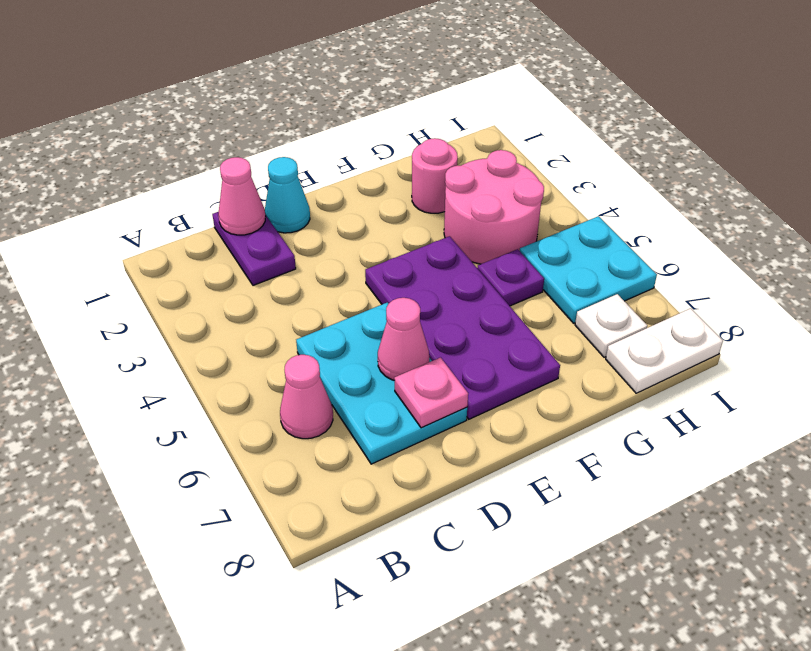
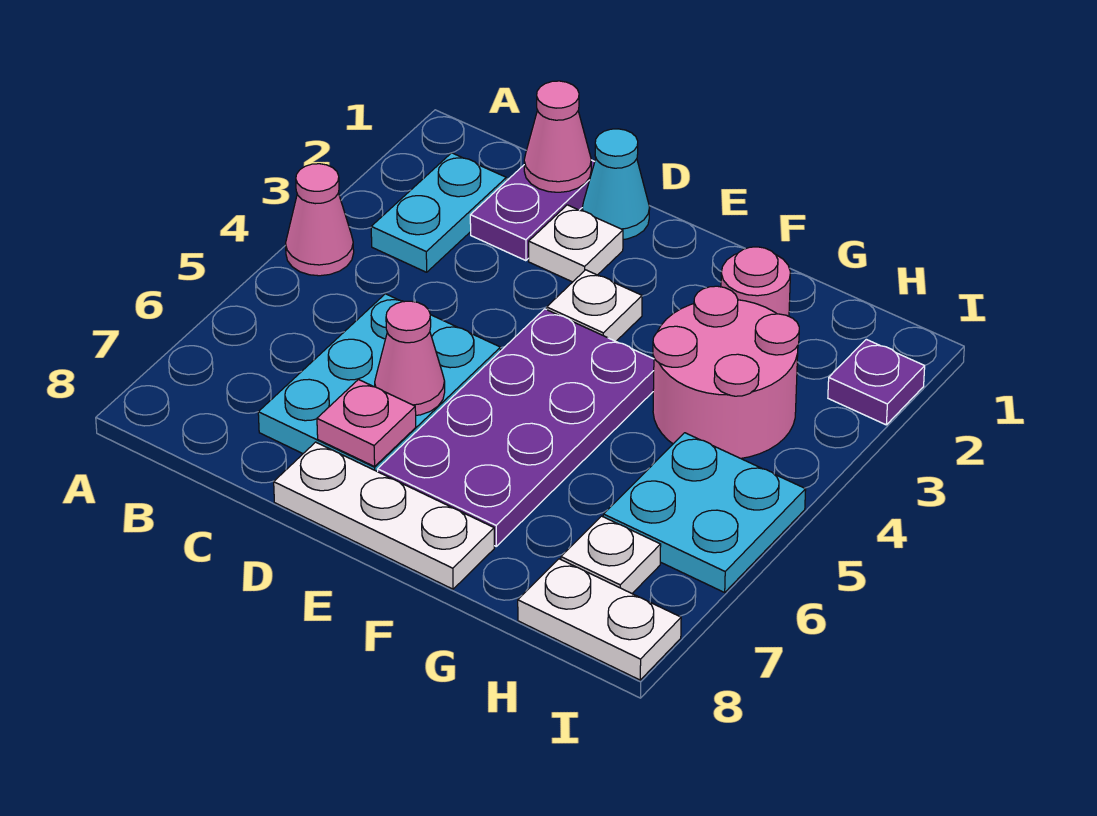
none -> cyan plate B2:B3 level 1
pink cone B6 level 1 -> pink cone A4 level 1
none -> white plate D2 level 1
none -> white plate D8:F8 level 1
none -> white plate E3 level 1
purple plate G5 level 1 -> purple plate I2 level 1

